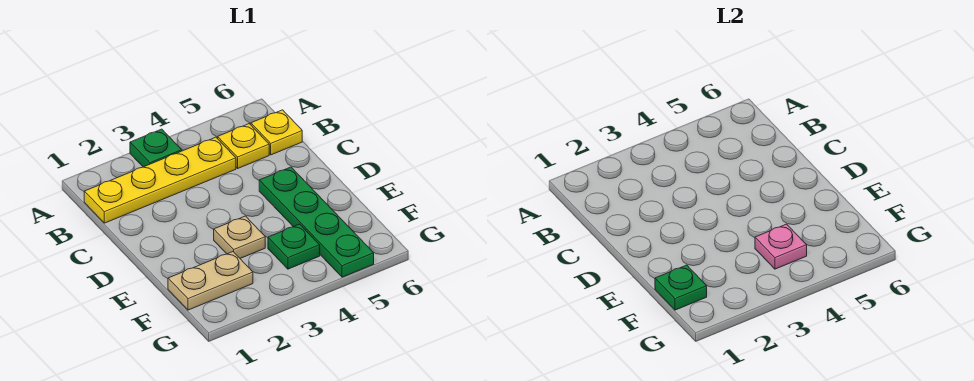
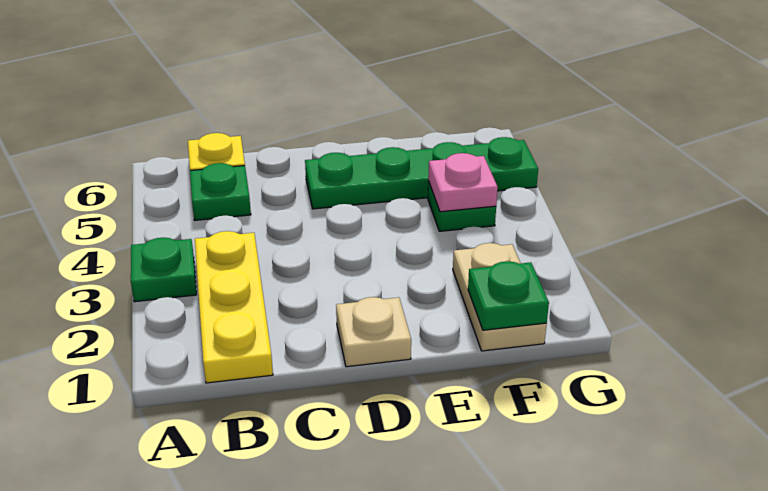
yellow plate B1:B4 level 1 -> yellow plate B1:B3 level 1
yellow plate B5 level 1 -> green plate B5 level 1
tan plate E3 level 1 -> tan plate D1 level 1

